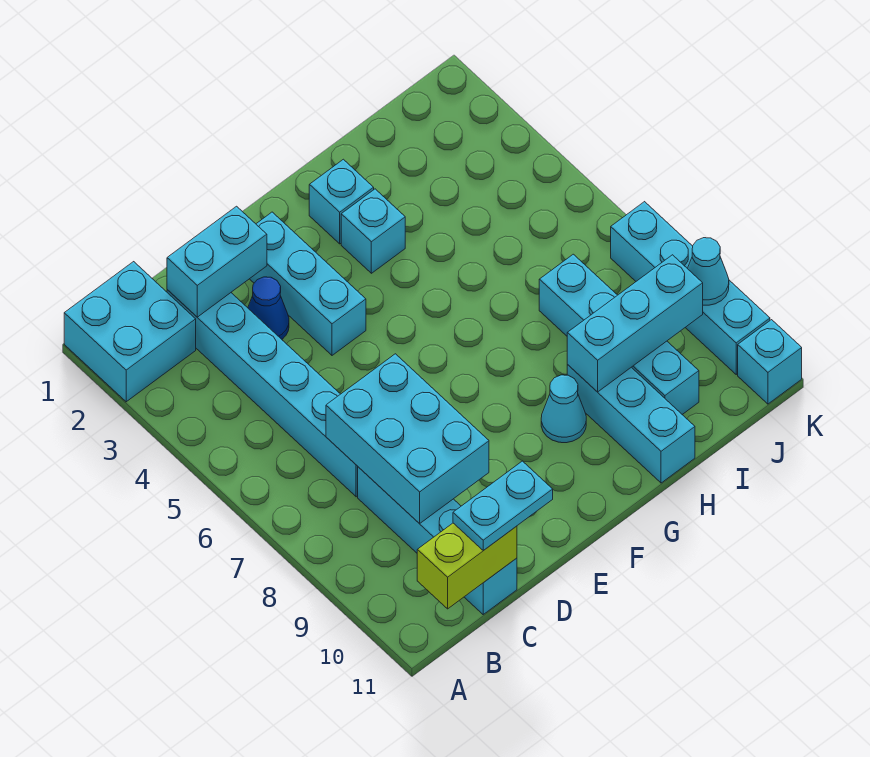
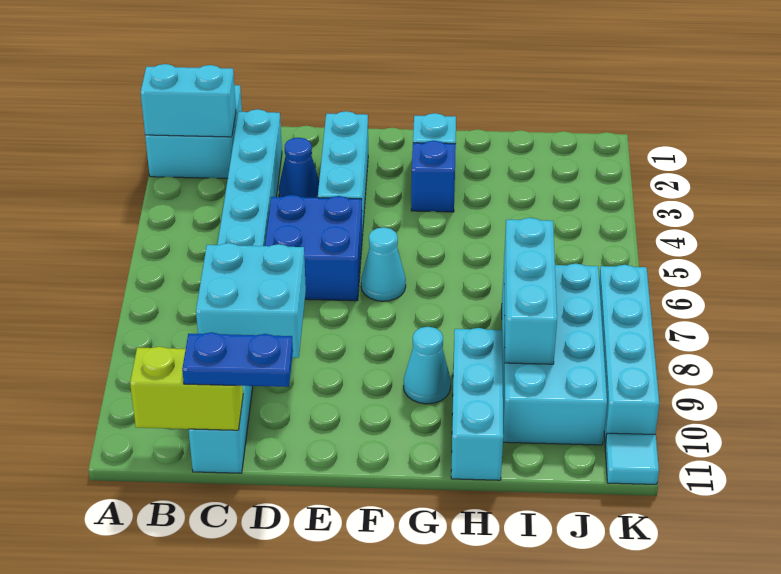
cyan brick C2:D2 level 2 -> cyan brick A2:B2 level 2
cyan brick C7:D9 level 2 -> cyan brick C8:D9 level 2
cyan plate C11:D11 level 3 -> blue plate C11:D11 level 3
none -> blue brick D5:E6 level 1
cyan brick G3 level 1 -> blue brick G3 level 1
cyan brick H9:J9 level 2 -> cyan brick I7:I9 level 2
cyan brick I7:I10 level 1 -> cyan brick I7:J10 level 1
cyan cone K9 level 2 -> cyan cone F6 level 1
cyan brick K11 level 1 -> cyan tile K11 level 1

